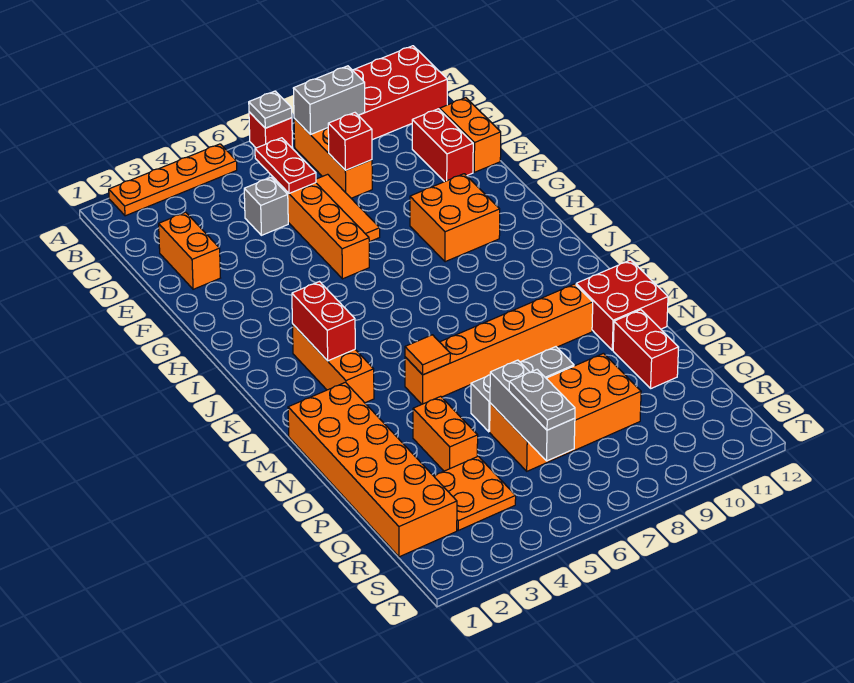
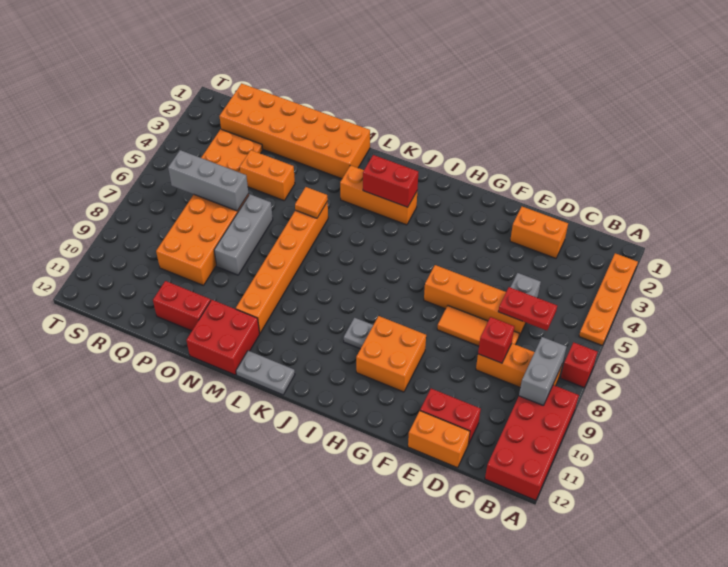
grey plate A7 level 2 -> grey plate I9 level 1
grey plate Q6:R6 level 3 -> grey plate K12:L12 level 1

